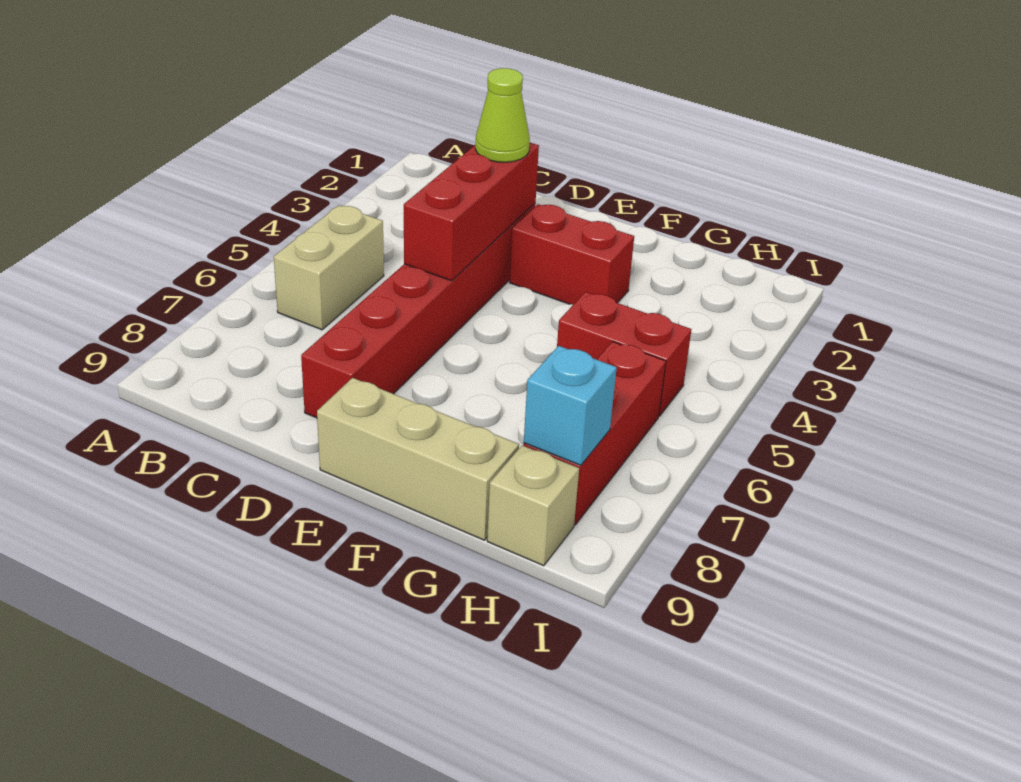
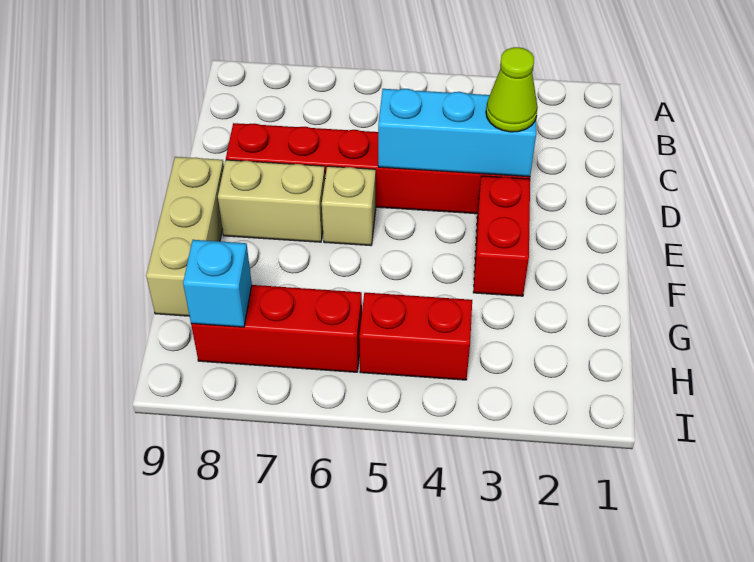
tan brick B5:B6 level 1 -> tan brick E7:E8 level 1
red brick D3:D5 level 2 -> cyan brick D3:D5 level 2
red brick G5:H5 level 1 -> red brick H4:H5 level 1
tan brick H9 level 1 -> tan brick E6 level 1

